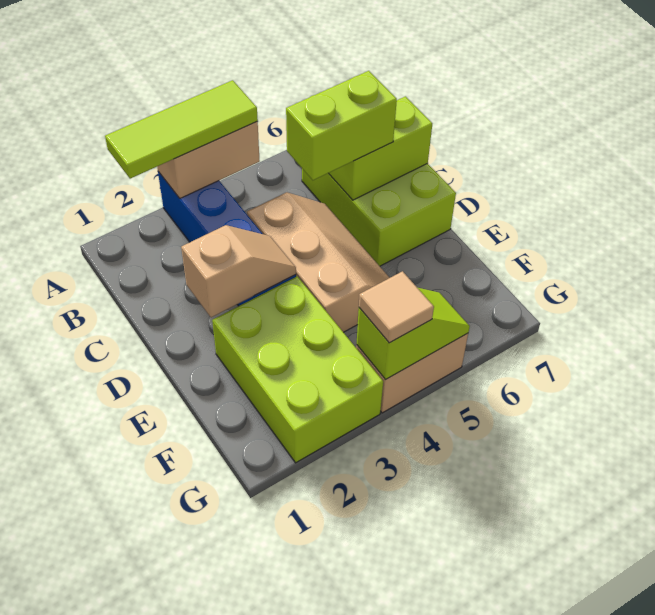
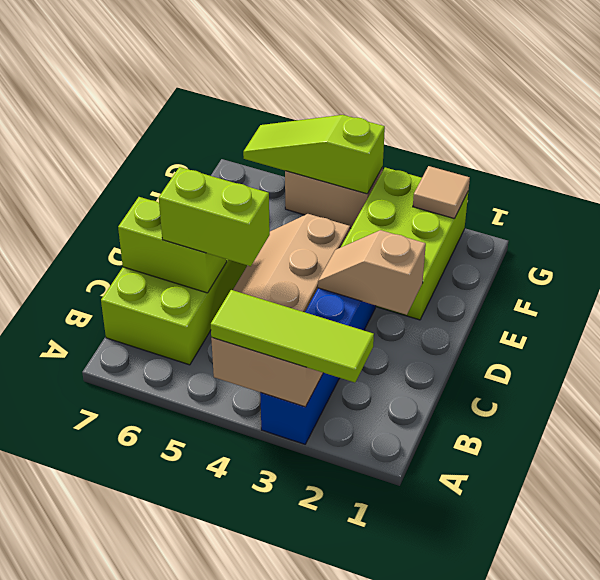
lime slope G4:G5 level 2 top 4 -> lime slope G4:G6 level 2 top 4
tan tile G4 level 3 -> tan tile G2 level 2

